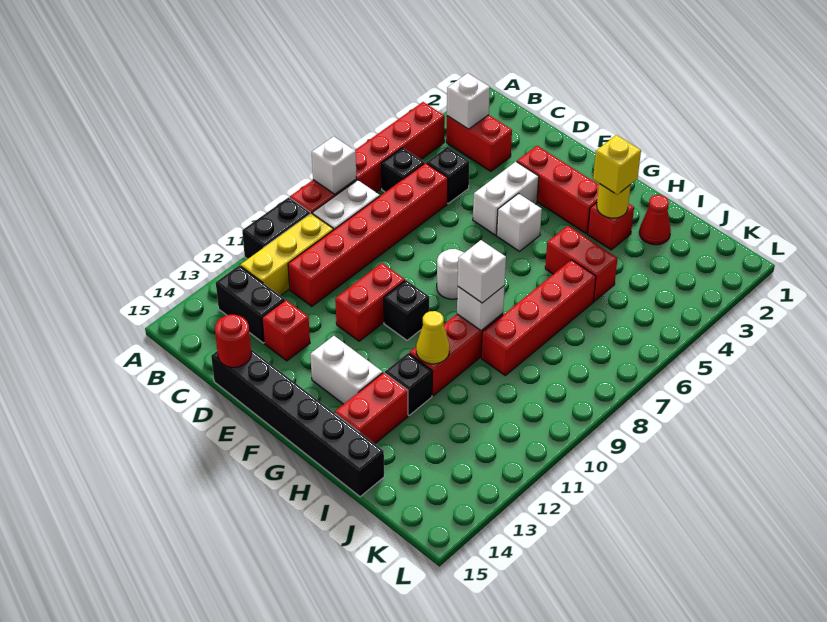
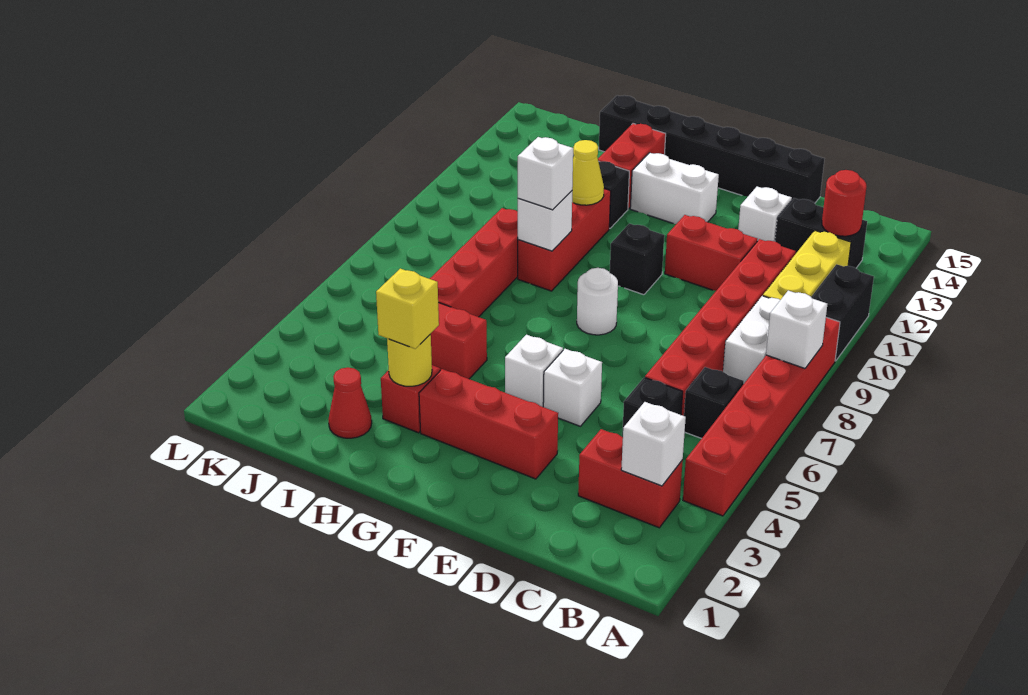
red brick D13 level 1 -> white brick D13 level 1
red round brick D15 level 2 -> red round brick B13 level 2
white brick E4:E5 level 1 -> white brick E5 level 1
red brick E10:E11 level 1 -> red brick D11:E11 level 1

